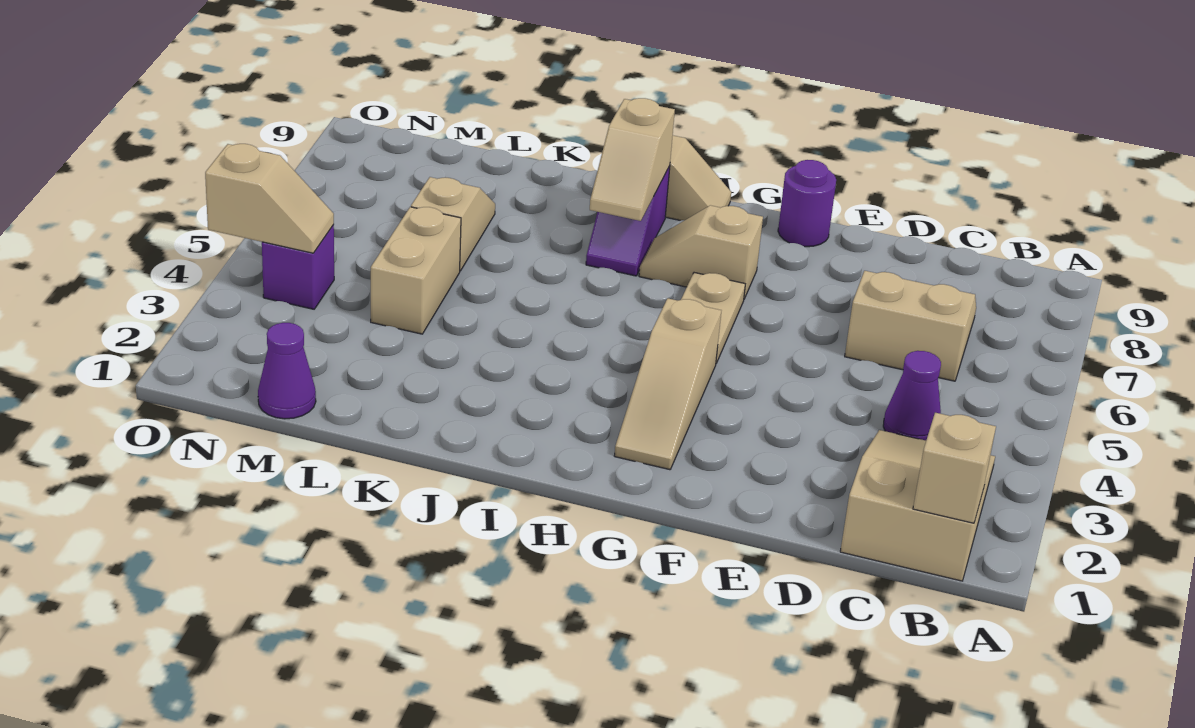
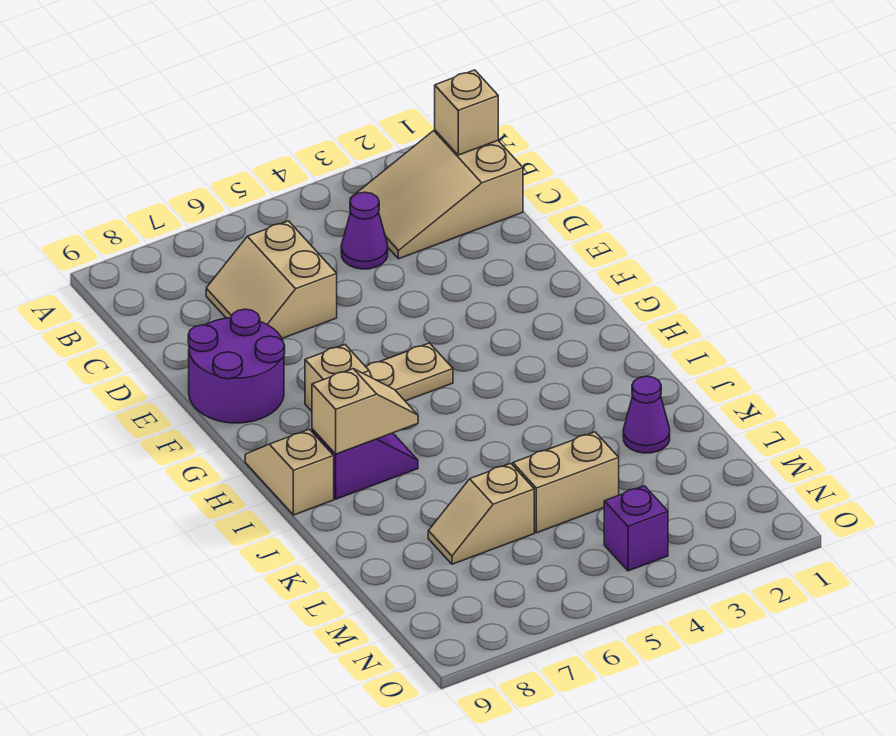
purple round brick F9 level 1 -> purple round brick E8:F9 level 1
tan slope G2:G4 level 1 top 4 -> none
purple cone M1 level 1 -> purple cone K2 level 1
tan slope N4:O4 level 2 top O -> none

